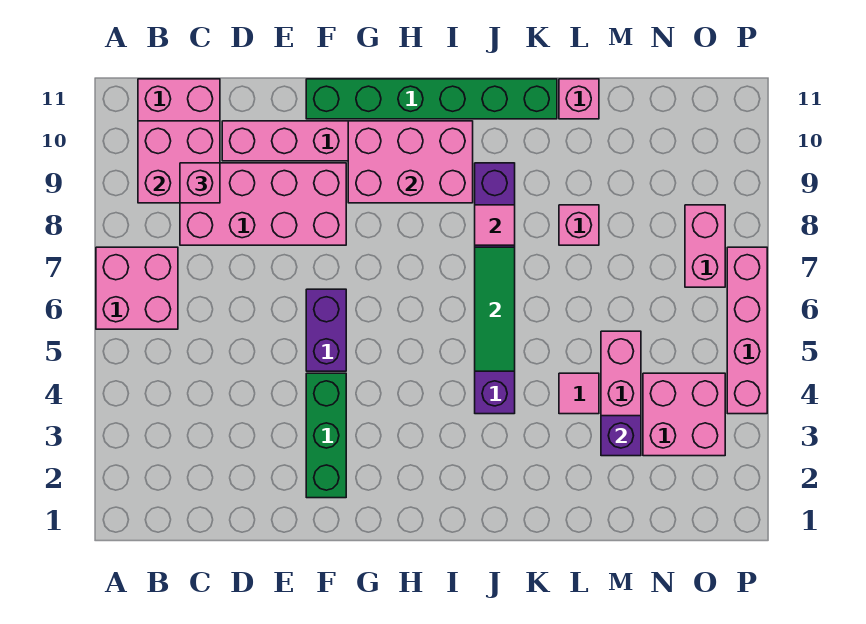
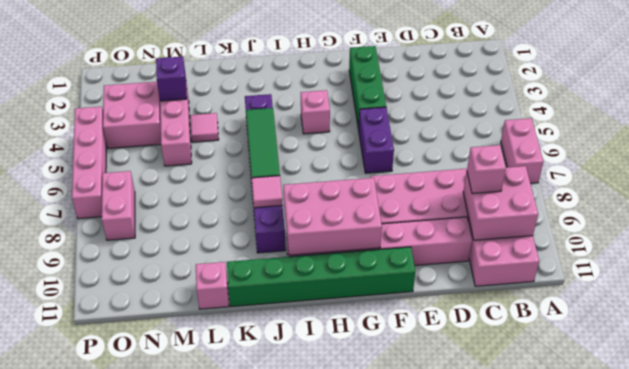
pink brick A6:B7 level 1 -> pink brick A6:A7 level 1
pink brick L8 level 1 -> pink brick H4 level 1

